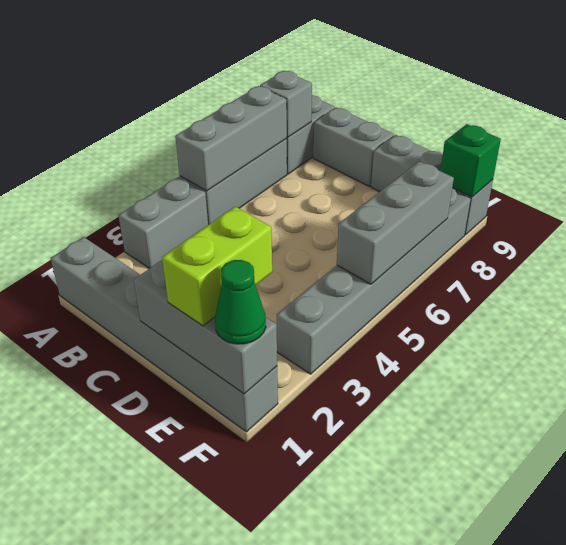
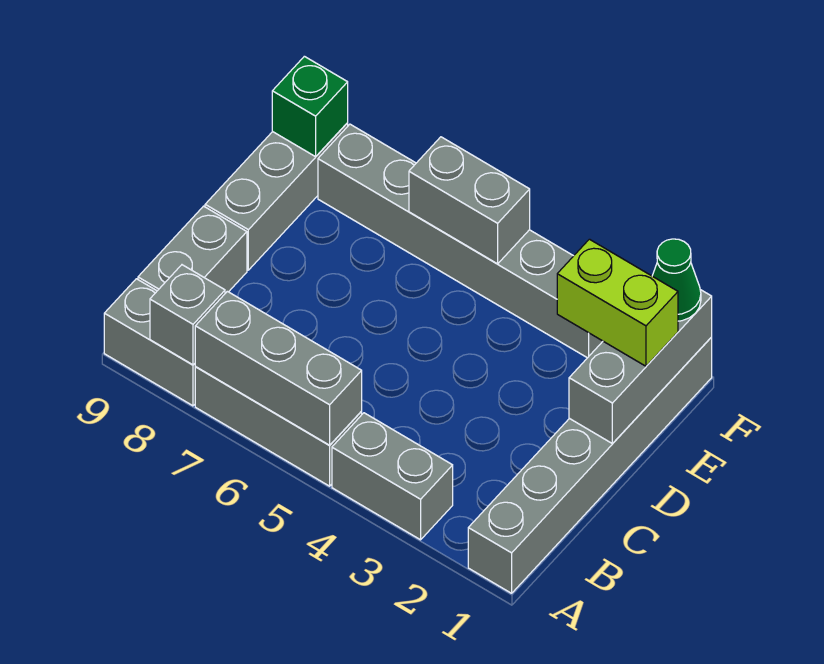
grey brick F5:F7 level 2 -> grey brick F5:F6 level 2

